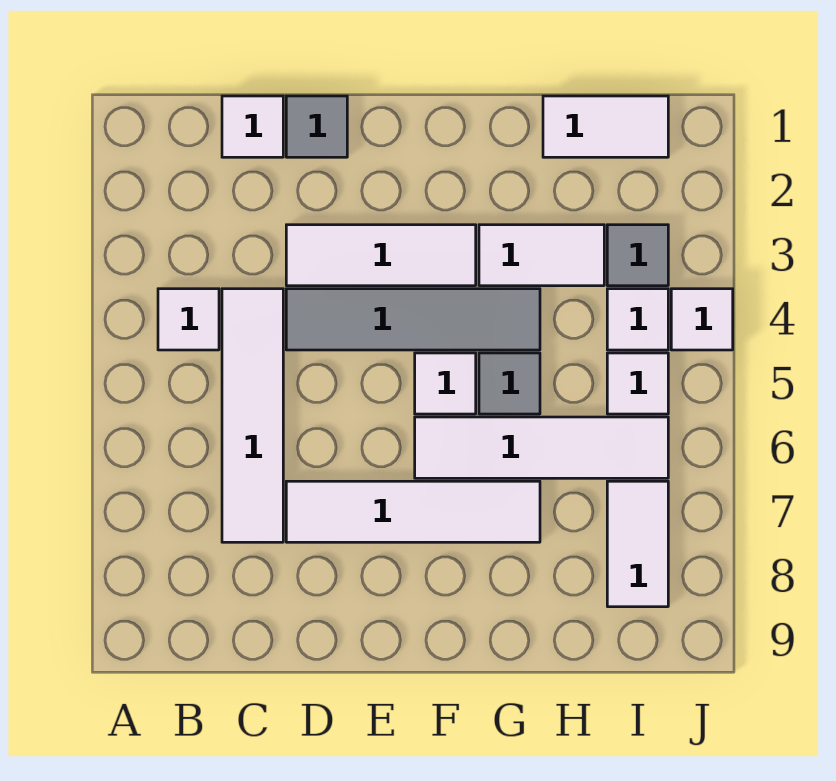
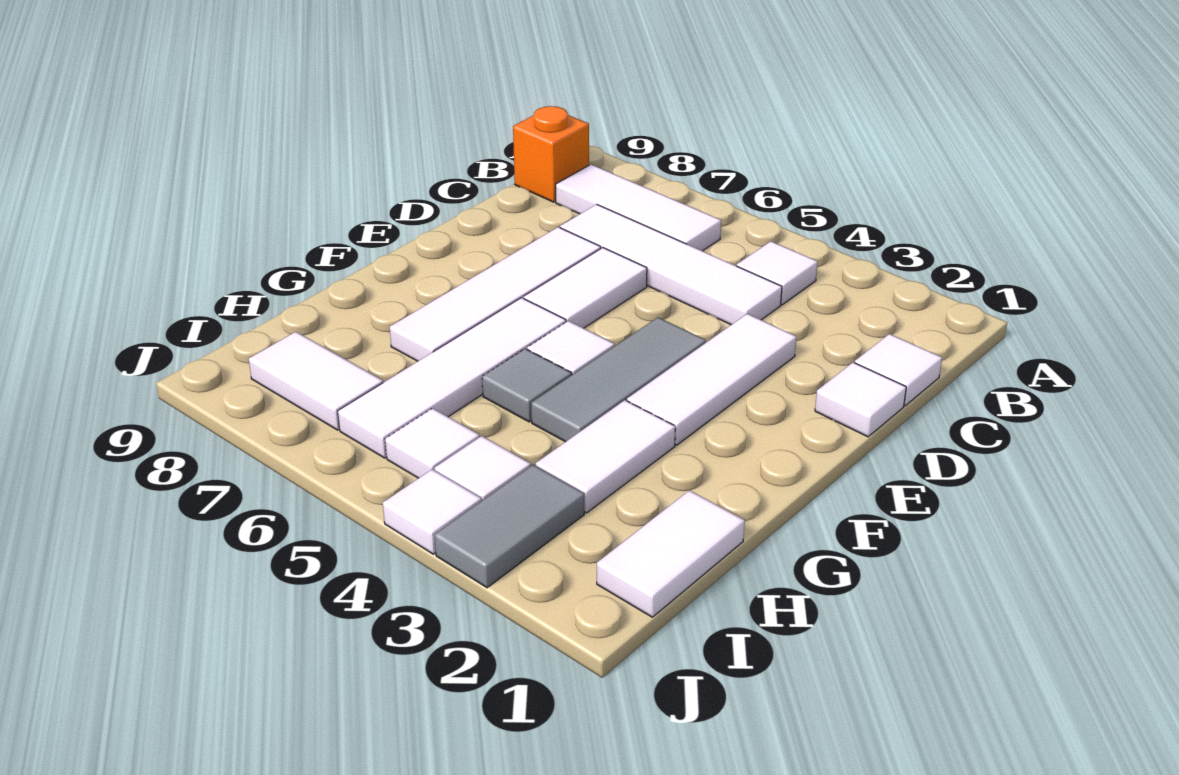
none -> white tile B6:B8 level 1
none -> orange brick B9 level 1
grey tile D1 level 1 -> white tile D1 level 1
grey tile D4:G4 level 1 -> grey tile E4:G4 level 1
none -> white tile D6:E6 level 1
grey tile I3 level 1 -> grey tile I3:J3 level 1

